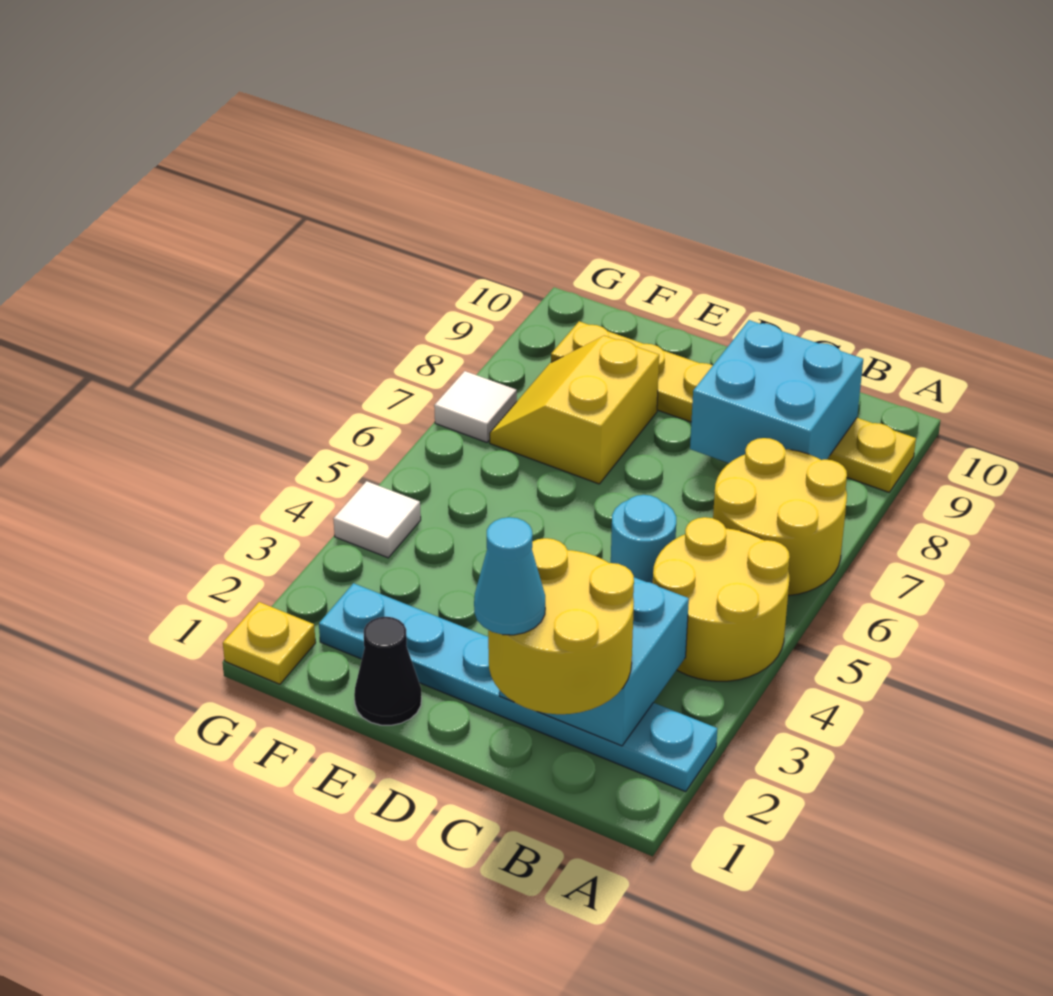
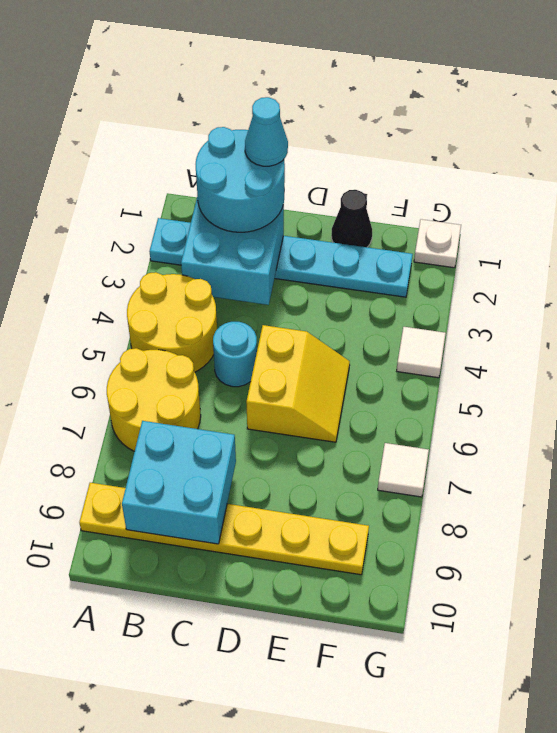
yellow round brick B1:C2 level 3 -> cyan round brick B1:C2 level 3
yellow slope E7:F8 level 1 top E -> yellow slope D5:E6 level 1 top D
yellow plate G1 level 1 -> white plate G1 level 1

